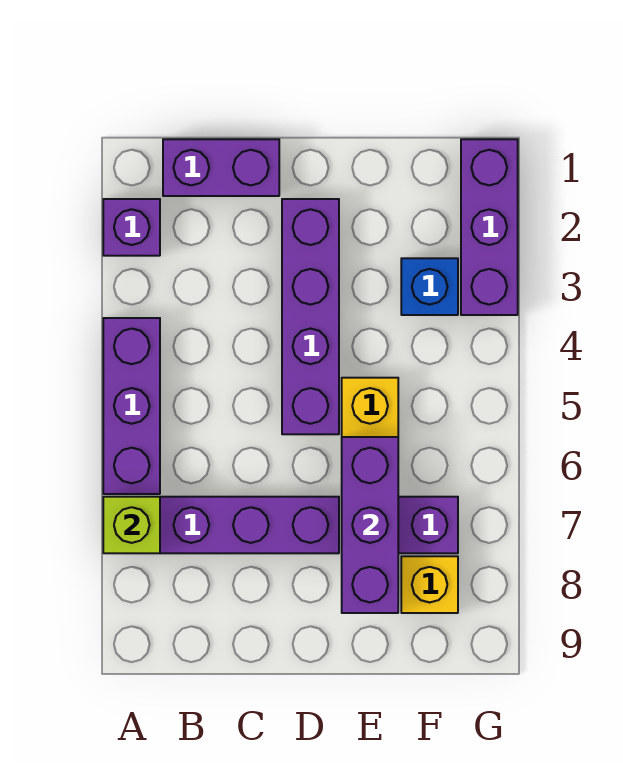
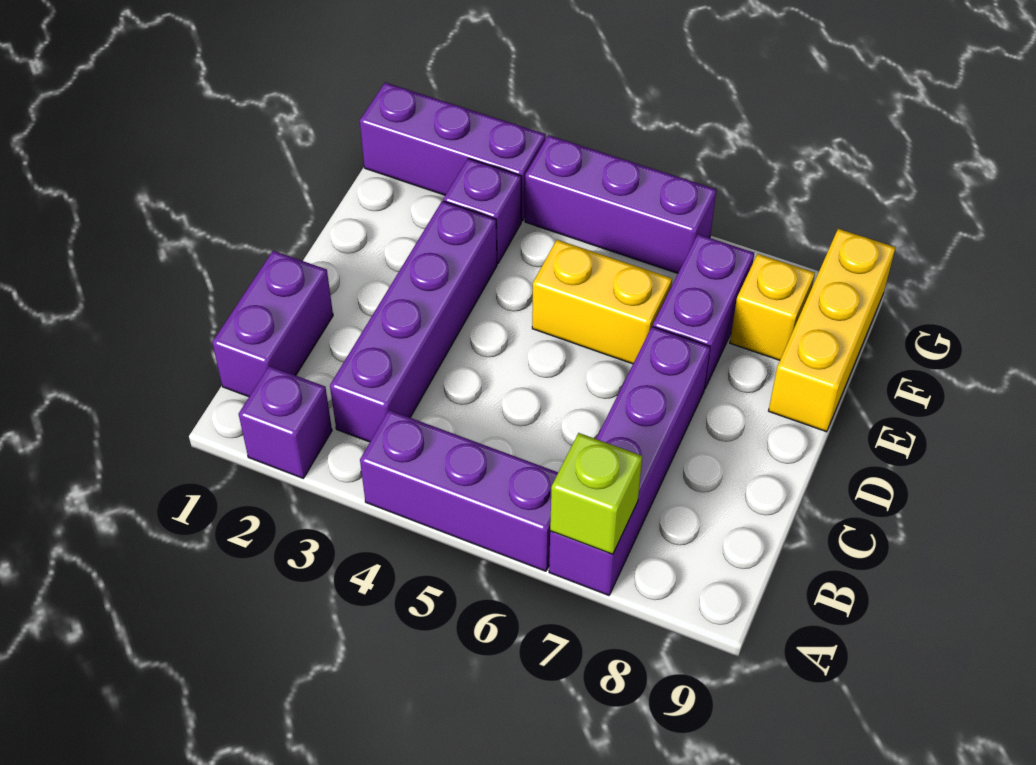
purple brick D2:D5 level 1 -> purple brick B3:E3 level 1
purple brick E6:E8 level 2 -> purple brick G4:G6 level 1
none -> yellow brick E9:G9 level 1
blue brick F3 level 1 -> purple brick F3 level 1

